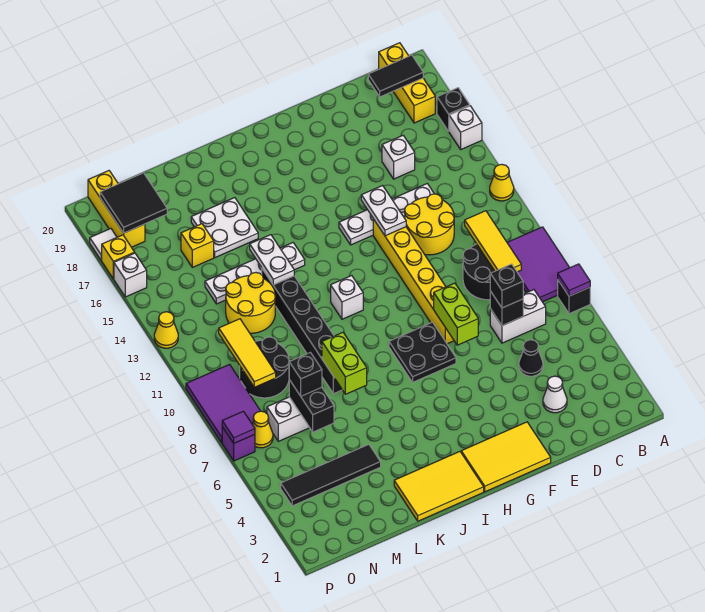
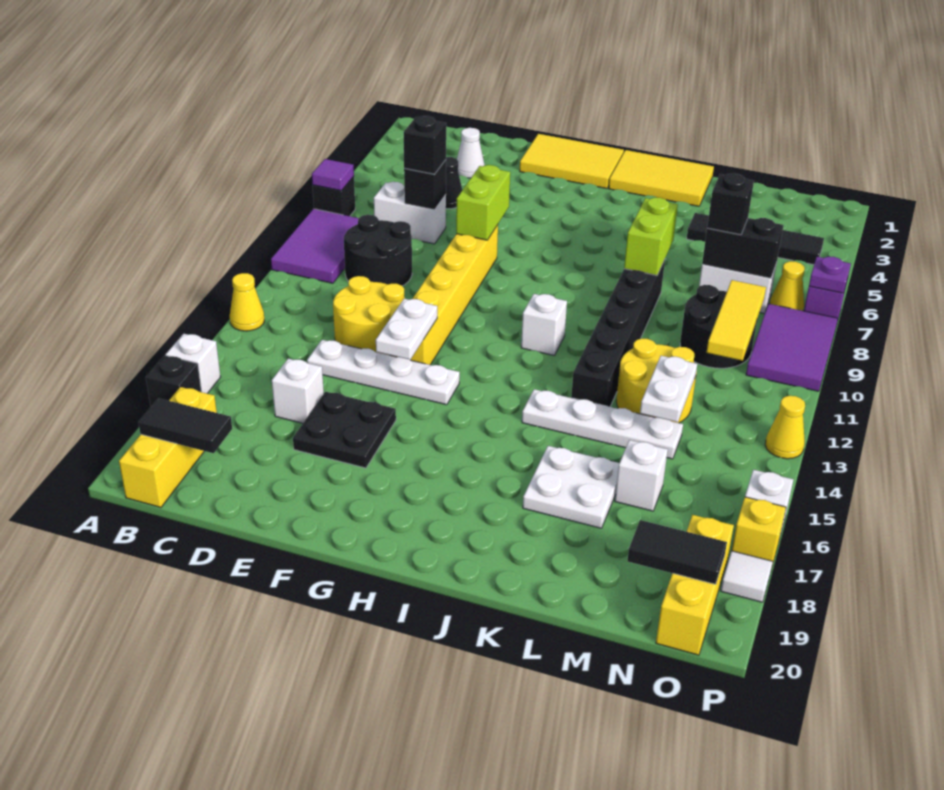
yellow tile C9:C11 level 2 -> none
black plate G7:H8 level 1 -> black plate E16:F17 level 1
white plate K13:K14 level 2 -> white plate M13:M14 level 2
black brick M6:M7 level 2 -> black brick M7:N7 level 2
yellow brick M16 level 1 -> white brick M16 level 1
black tile N18:O19 level 2 -> black tile N19:O19 level 2
purple tile P7 level 2 -> purple plate P7 level 2

